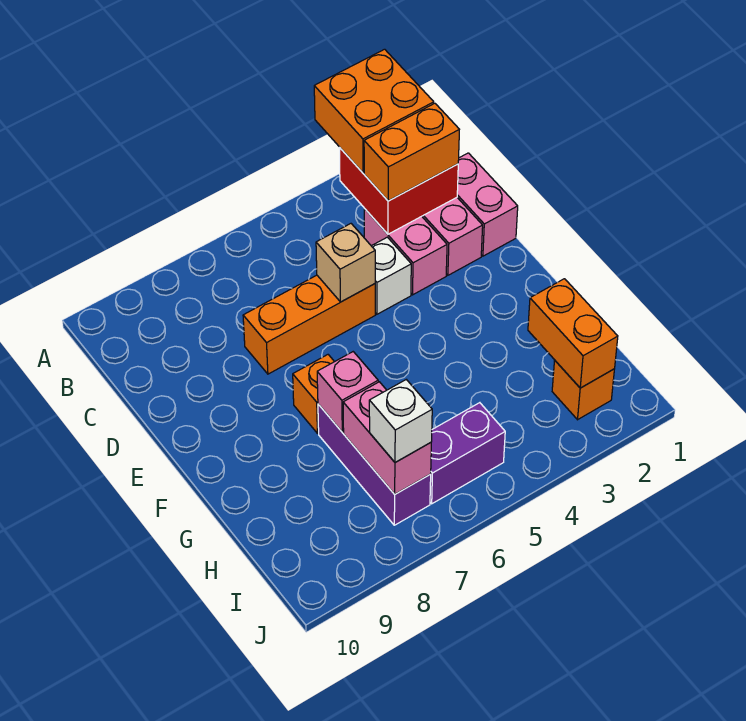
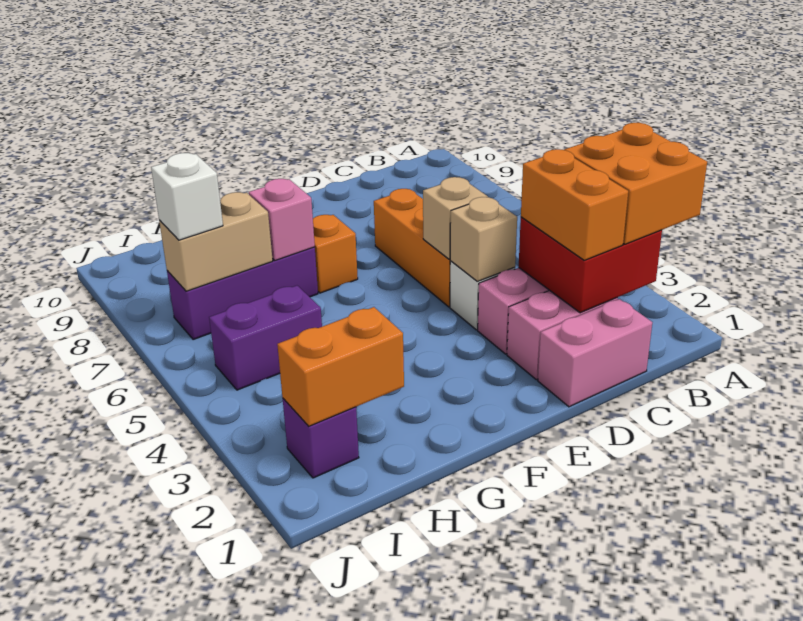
none -> tan brick D4 level 2
pink brick H7:I7 level 2 -> tan brick H7:I7 level 2
orange brick I2 level 1 -> purple brick I2 level 1
purple brick I5:I6 level 1 -> purple brick H5:I5 level 1

